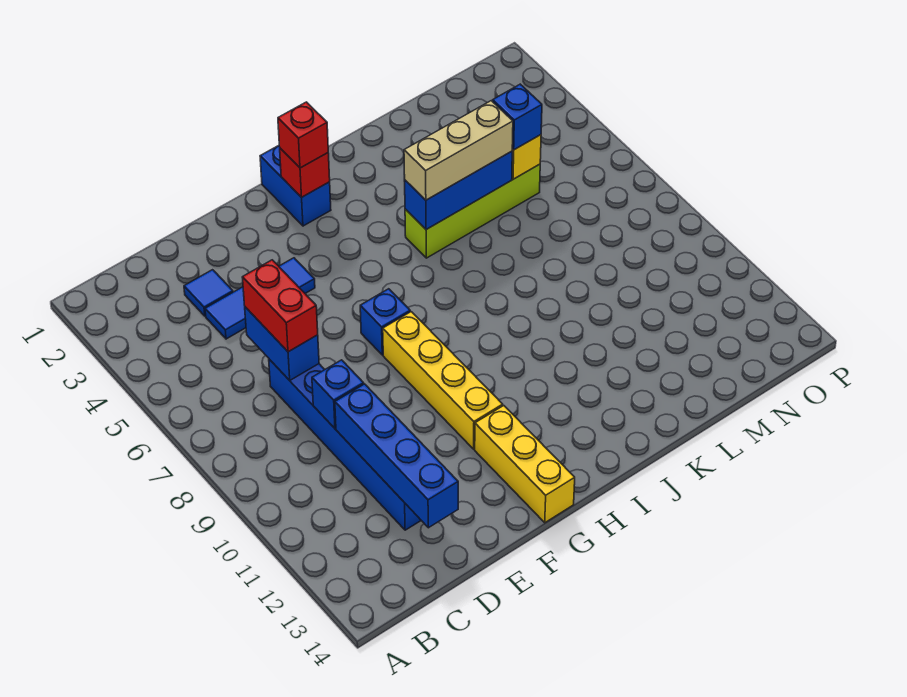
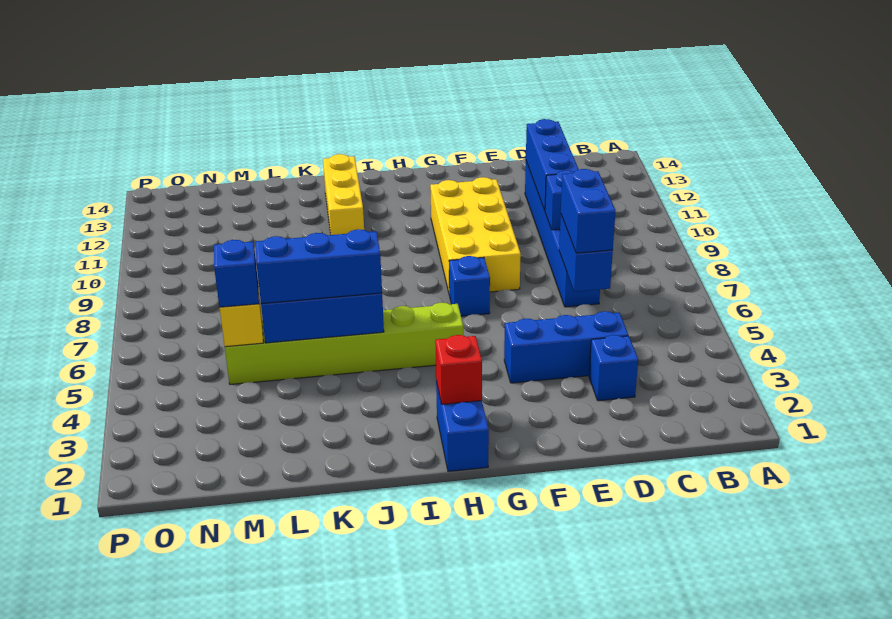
blue tile D3 level 1 -> blue brick D3 level 1
blue tile D4:F4 level 1 -> blue brick D4:F4 level 1
red brick D6:D7 level 3 -> blue brick D6:D7 level 3
blue brick D10:D13 level 2 -> blue brick D10:D12 level 2
yellow brick G8:G11 level 1 -> yellow brick F8:G11 level 1
yellow brick G12:G14 level 1 -> yellow brick J11:J13 level 1
red brick H2 level 3 -> none
lime brick J5:M5 level 1 -> lime brick H5:M5 level 1
tan brick J5:L5 level 3 -> blue brick J5:L5 level 3

